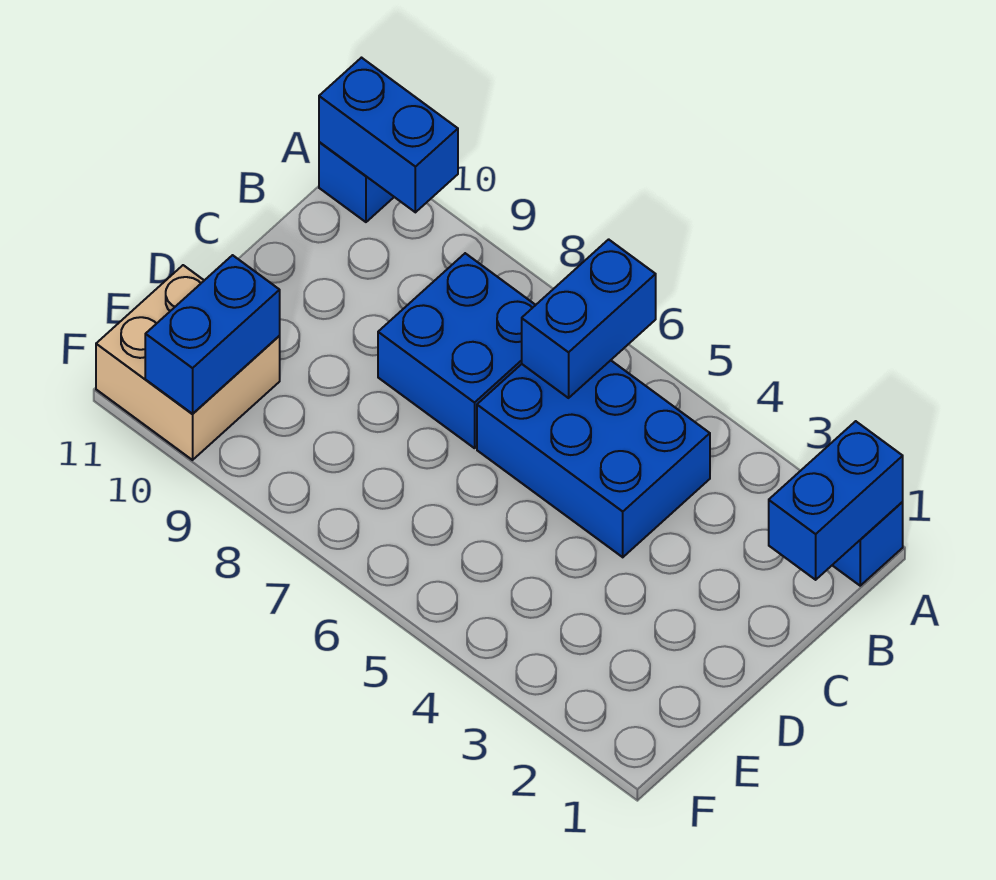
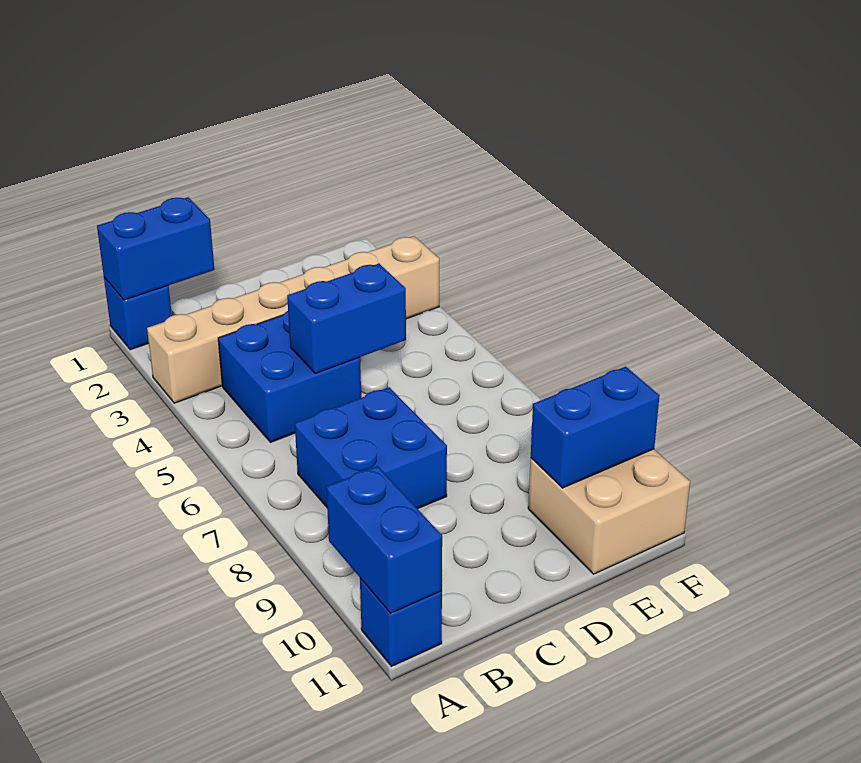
none -> tan brick A3:F3 level 1
blue brick A6:B6 level 2 -> blue brick C5:D5 level 2
blue brick B4:C6 level 1 -> blue brick B4:C5 level 1

